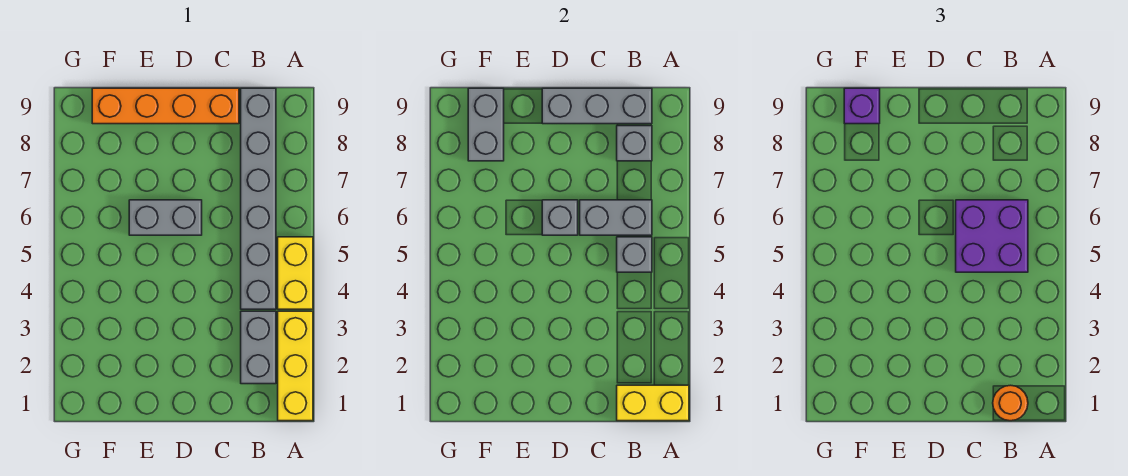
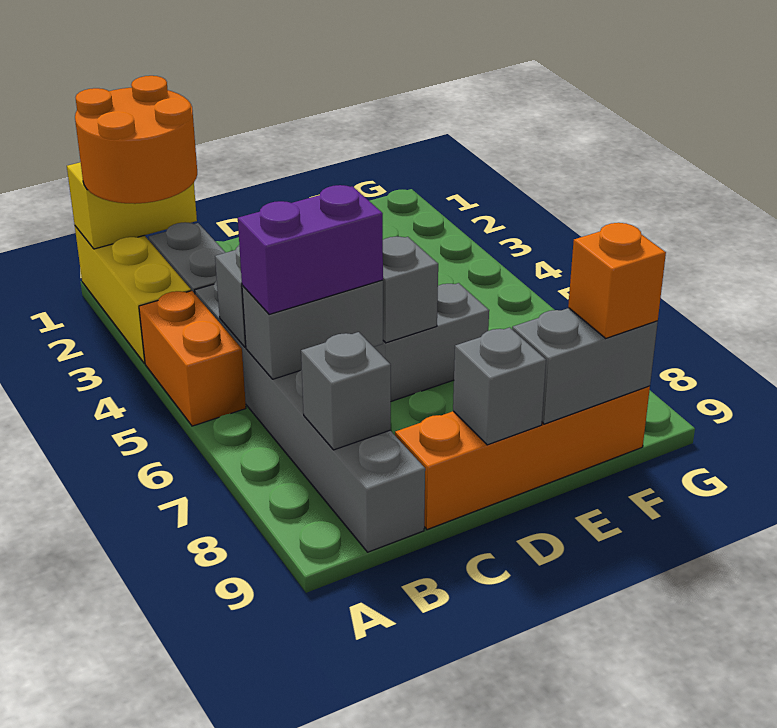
yellow brick A4:A5 level 1 -> orange brick A4:A5 level 1
orange round brick B1 level 3 -> orange round brick A1:B2 level 3
purple brick B5:C6 level 3 -> purple brick B6:C6 level 3
grey brick B9:D9 level 2 -> grey brick D9 level 2
grey brick F8:F9 level 2 -> grey brick E9:F9 level 2
purple brick F9 level 3 -> orange brick F9 level 3

